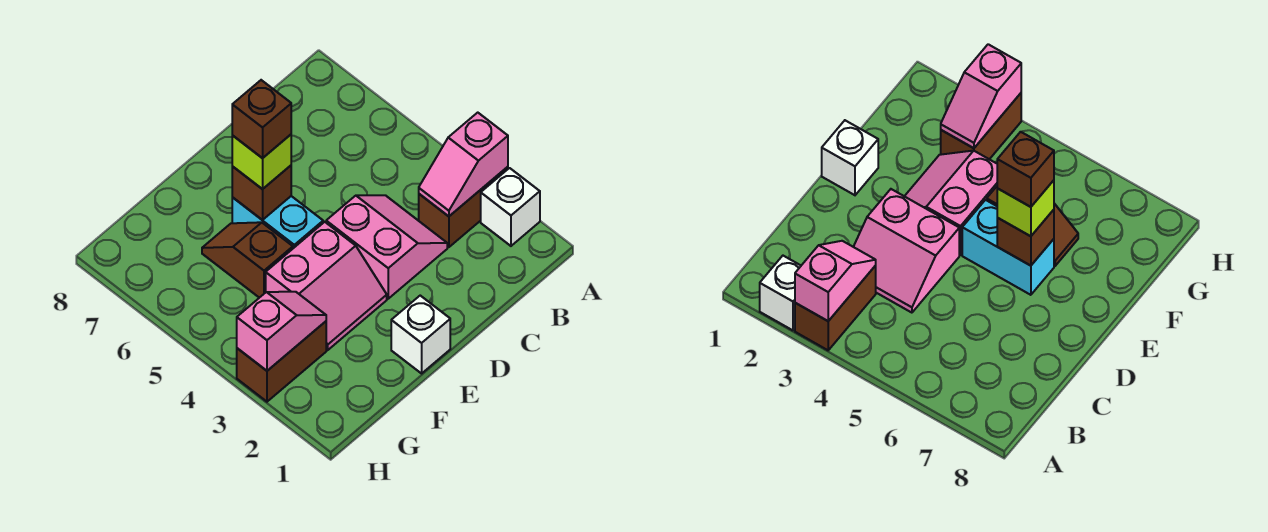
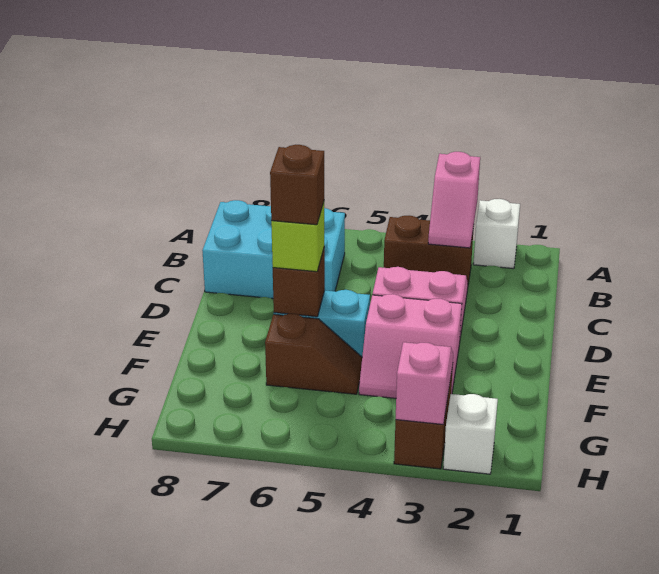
brown brick A3:B3 level 1 -> brown brick B3:B4 level 1
none -> cyan brick B6:C8 level 1
white brick E1 level 1 -> white brick H2 level 1
pink slope E3:F4 level 1 top 4 -> pink slope E3:F4 level 1 top E
brown slope F5:F6 level 1 top 5 -> brown slope F5:F6 level 1 top 6

